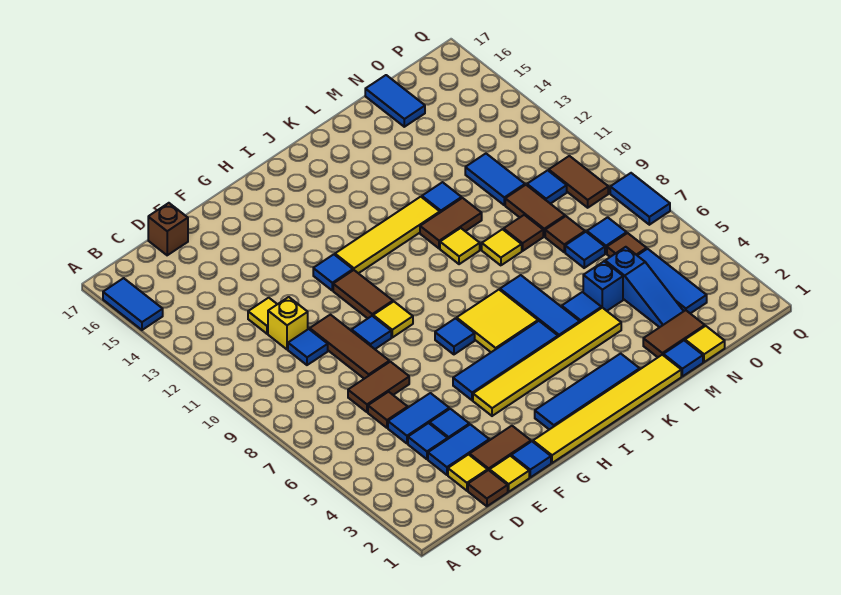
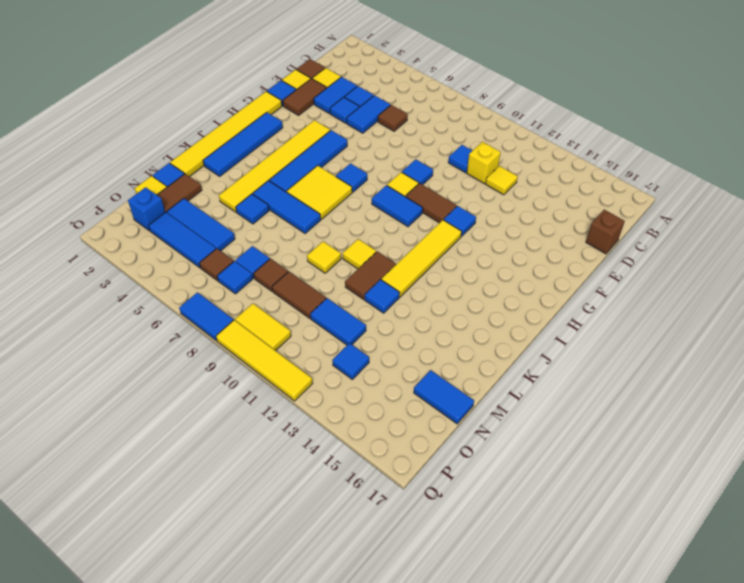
blue tile A15:A16 level 1 -> blue tile H9:H10 level 1
brown tile D7:E7 level 1 -> none
brown tile E8:E10 level 1 -> none
blue brick M5 level 1 -> blue brick O2 level 1
brown tile M9 level 1 -> none
blue slope N3:N5 level 1 top 5 -> blue tile N3:N5 level 1
blue tile O10 level 1 -> blue tile O13 level 1
brown tile P9:P10 level 1 -> yellow tile P9:P10 level 1
none -> yellow tile Q9:Q12 level 1

